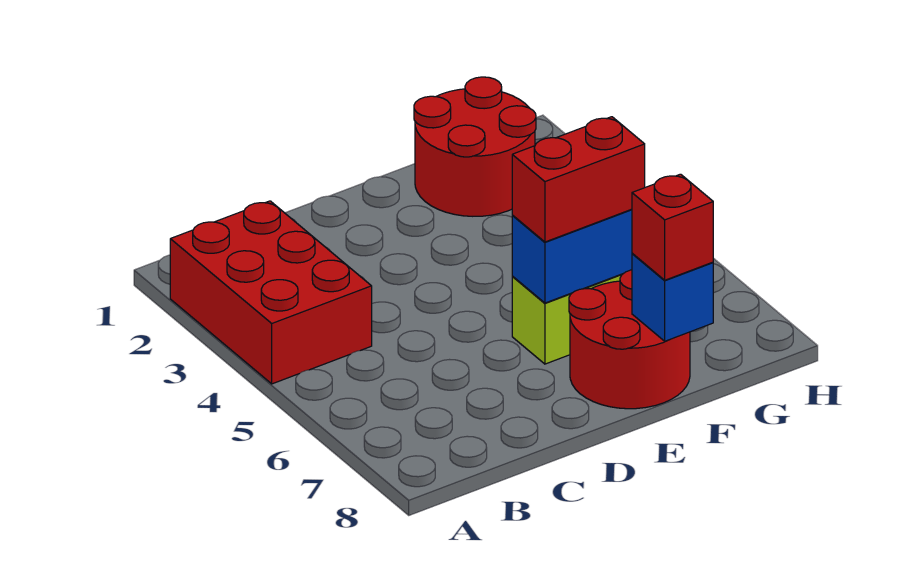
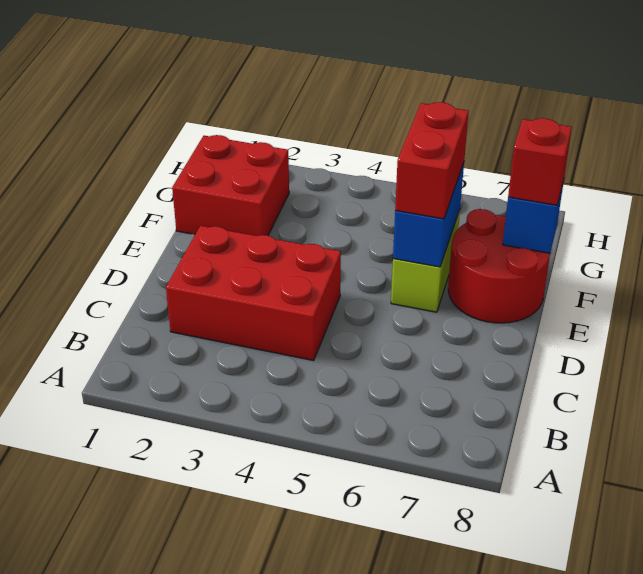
red brick A2:B4 level 1 -> red brick C2:D4 level 1
red round brick F1:G2 level 1 -> red brick F1:G2 level 1

